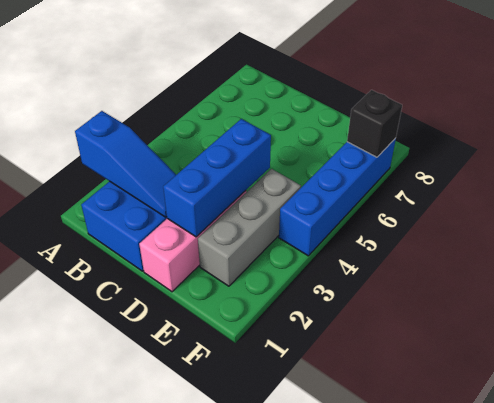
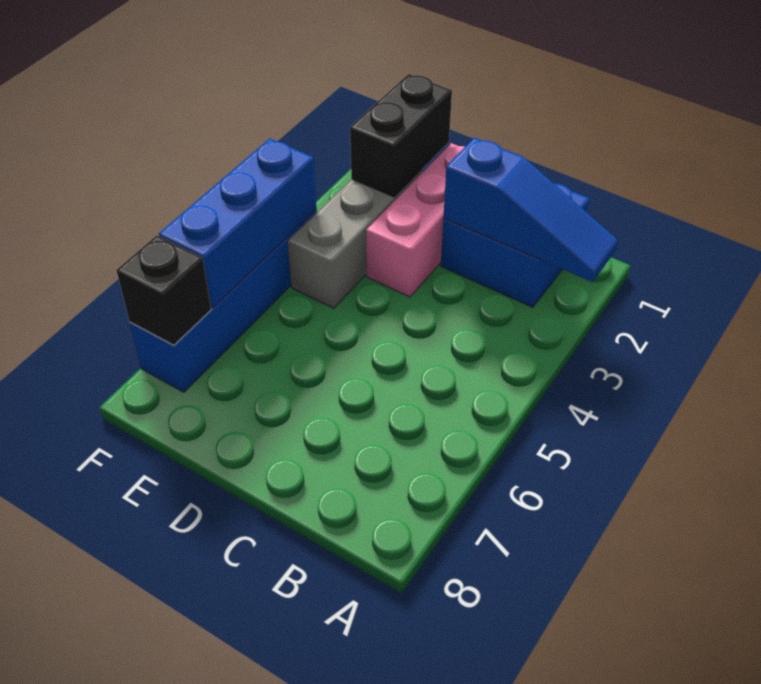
blue slope A2:C2 level 2 top A -> blue slope A2:C2 level 2 top C
blue brick D2:D4 level 2 -> blue brick F4:F6 level 2
none -> black brick E1:E2 level 2

